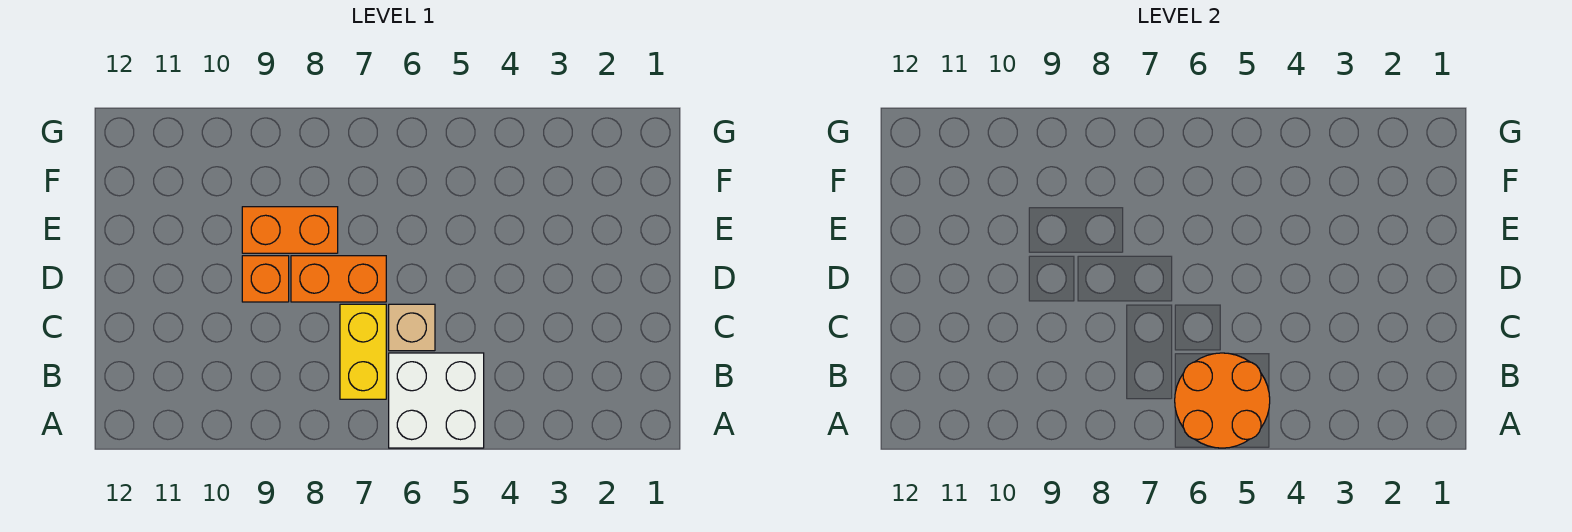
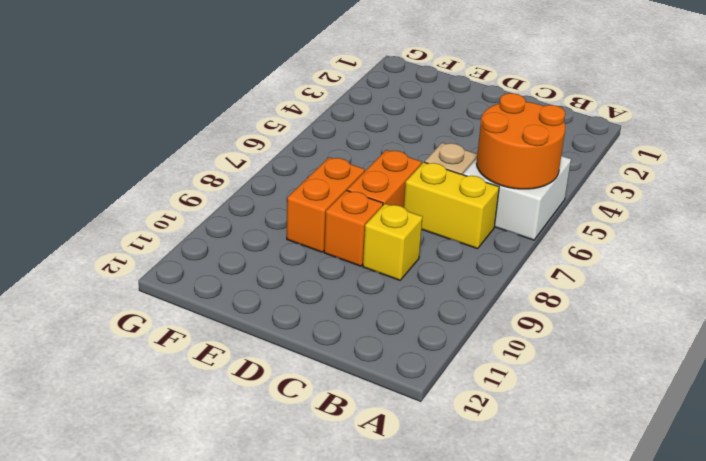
none -> yellow brick C9 level 1

